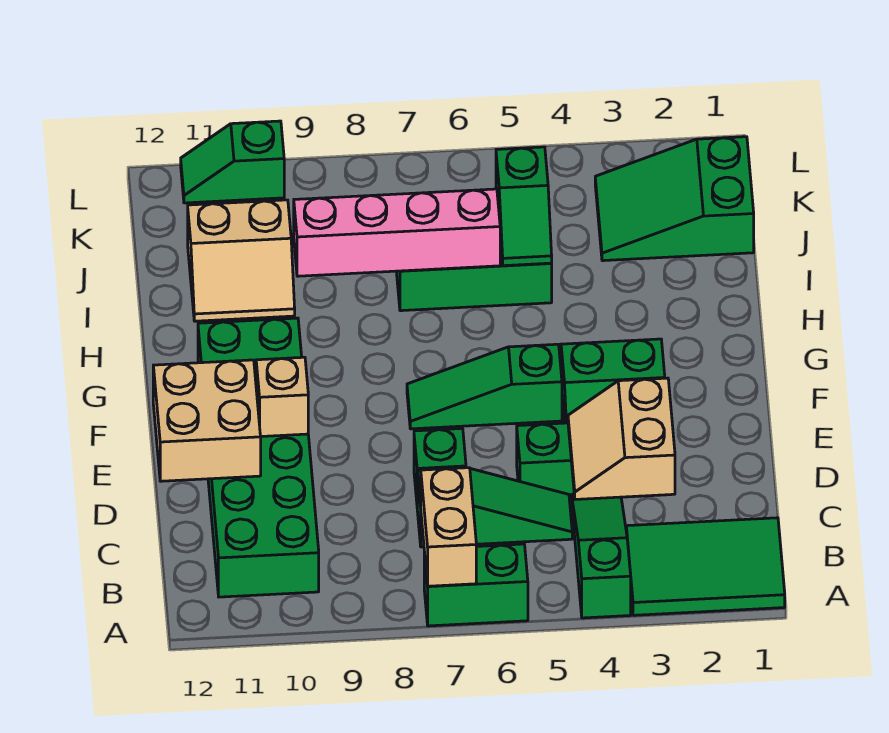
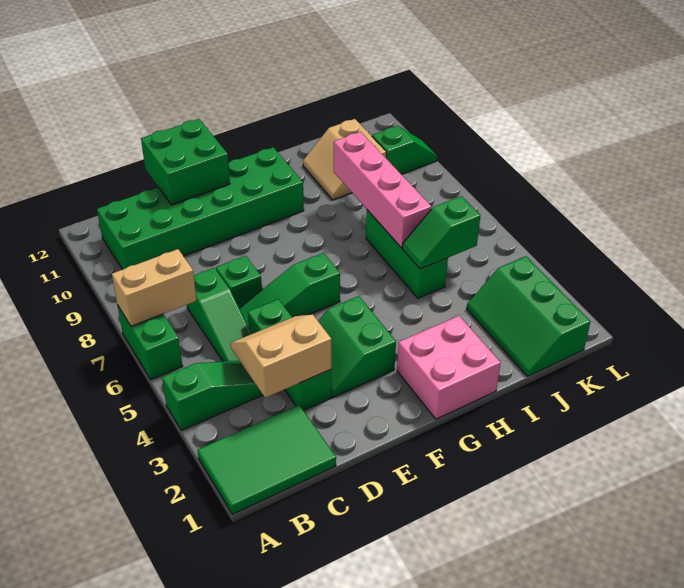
green tile A1:B3 level 1 -> green tile A1:C2 level 1
tan brick D11:E12 level 2 -> green brick D11:E12 level 2
tan brick E10 level 2 -> none
green slope F5:F7 level 1 top 5 -> green slope D6:F6 level 1 top F
none -> pink brick G1:H2 level 1
green slope J1:K3 level 1 top 1 -> green slope J1:K3 level 1 top K
green slope L10:L11 level 1 top 10 -> green slope K10:L10 level 1 top K

